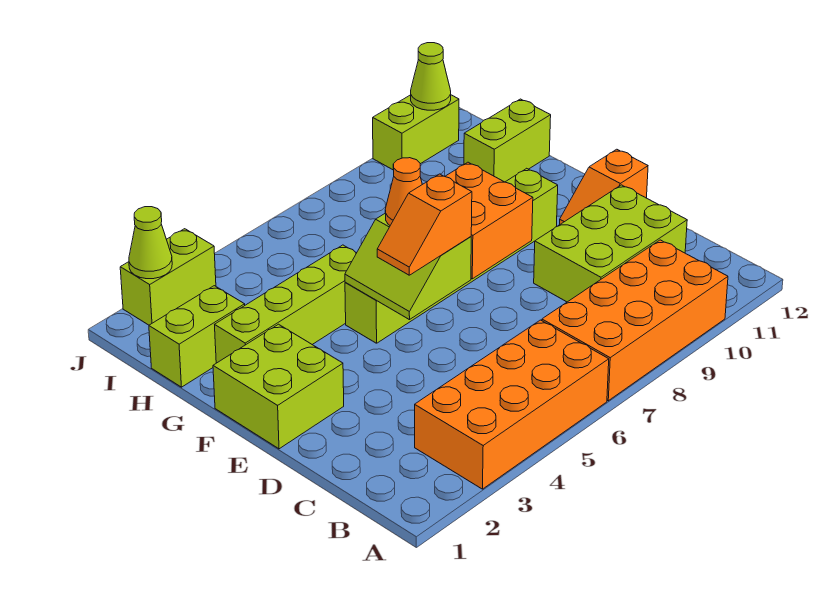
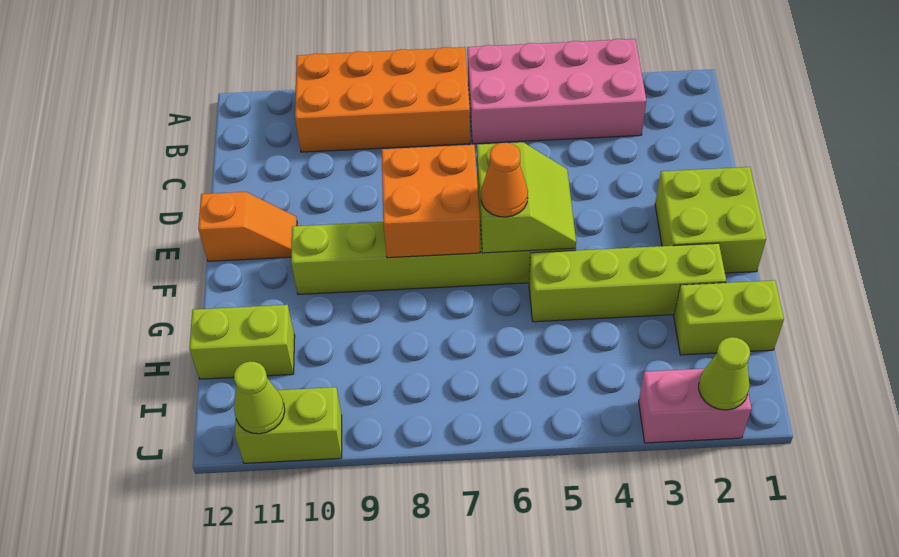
orange brick A3:B6 level 1 -> pink brick A3:B6 level 1
lime brick C9:D11 level 1 -> none
orange slope E5:E6 level 3 top 6 -> none
lime brick J2:J3 level 1 -> pink brick J2:J3 level 1

